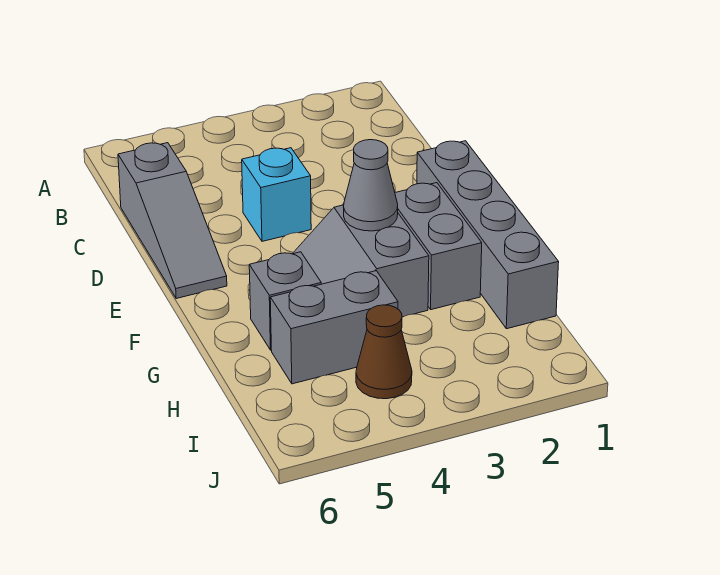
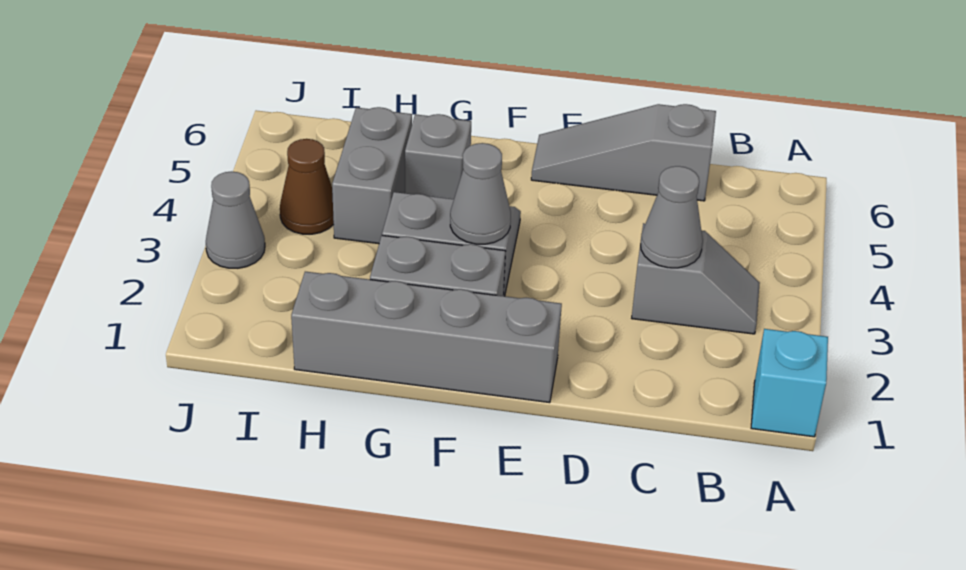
none -> grey slope B3:C3 level 1 top C
none -> grey cone C3 level 2
cyan brick D4 level 1 -> cyan brick A1 level 1
none -> grey cone J3 level 1

